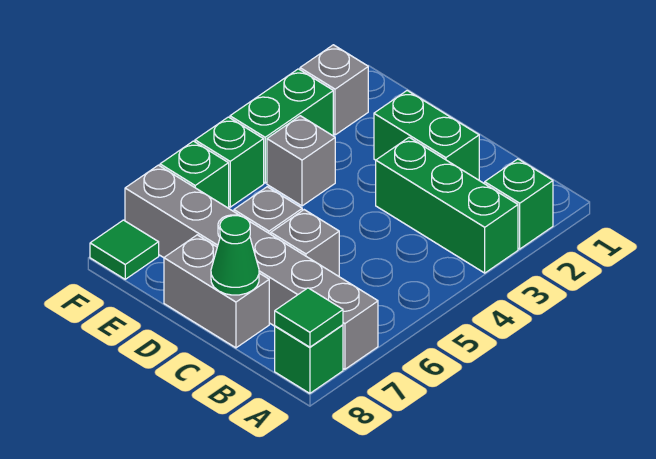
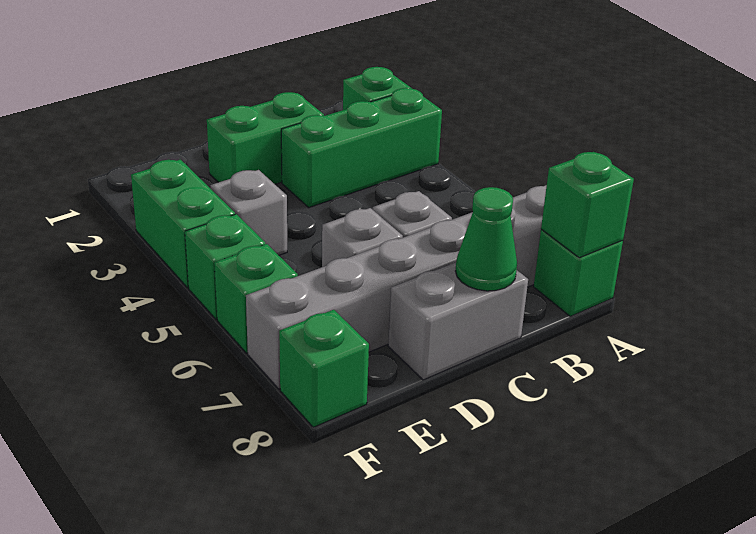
green tile A8 level 2 -> green brick A8 level 2
grey brick F2 level 1 -> none
green tile F8 level 1 -> green brick F8 level 1

